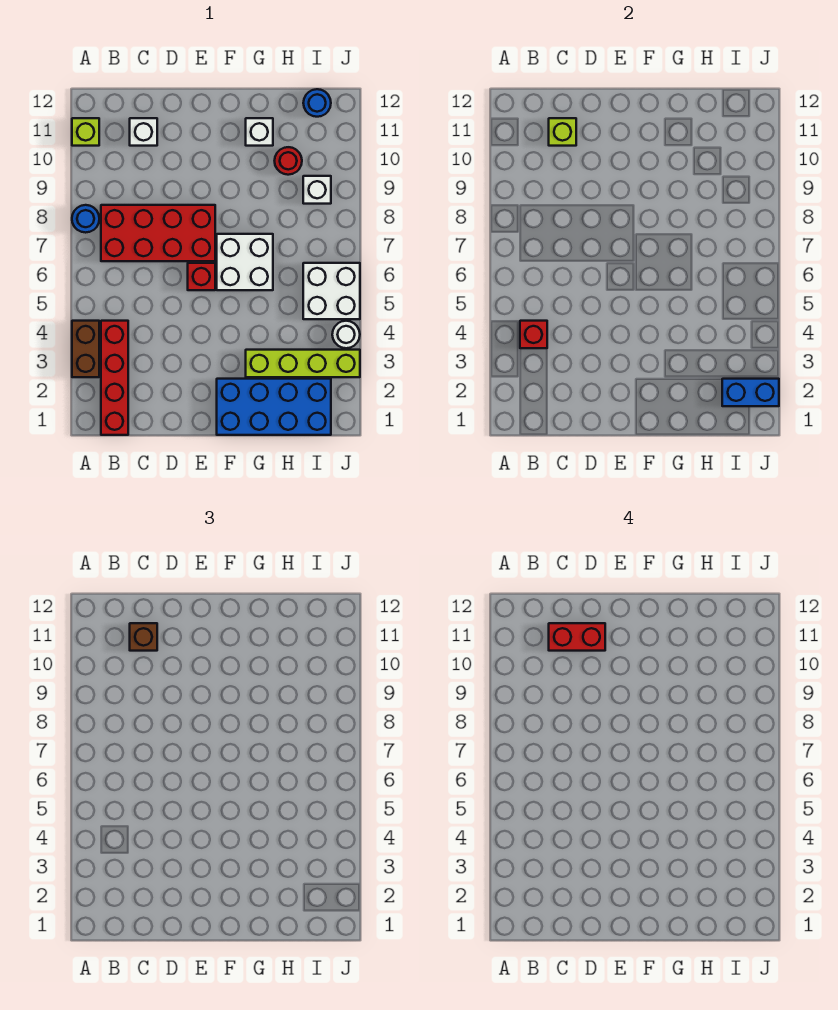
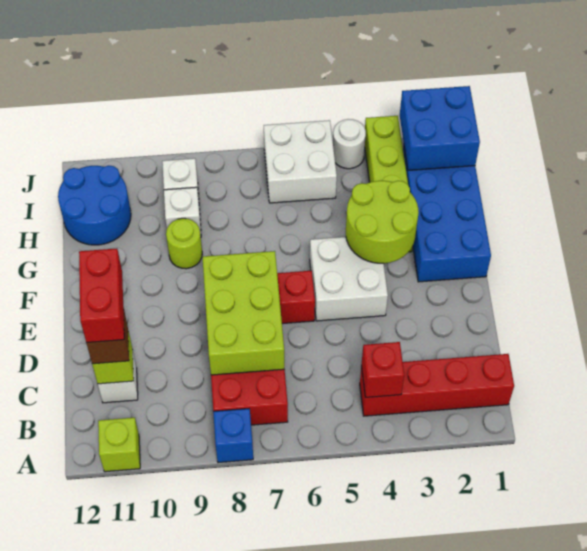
brown brick A3:A4 level 1 -> none
blue round brick A8 level 1 -> blue brick A8 level 1
none -> lime brick C7:E8 level 2
none -> lime round brick F3:G4 level 2
white brick F6:G7 level 1 -> white brick E4:F5 level 1
none -> lime round brick G9 level 1
white brick G11 level 1 -> white brick H9 level 1
red round brick H10 level 1 -> none
blue brick I2:J2 level 2 -> blue brick I1:J2 level 2
blue round brick I12 level 1 -> blue round brick H11:I12 level 1

